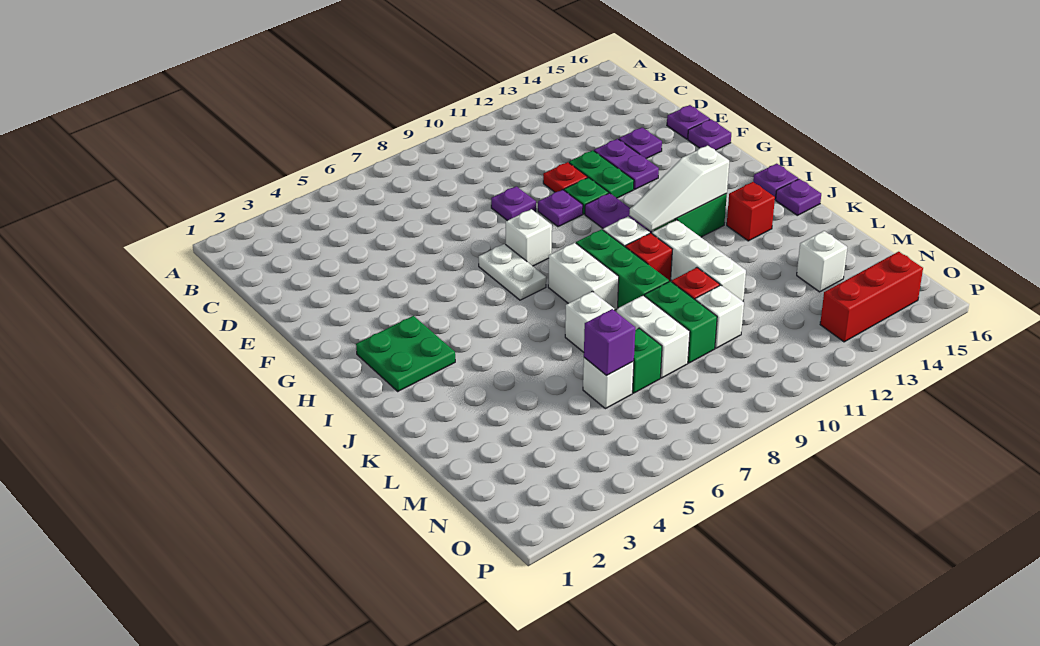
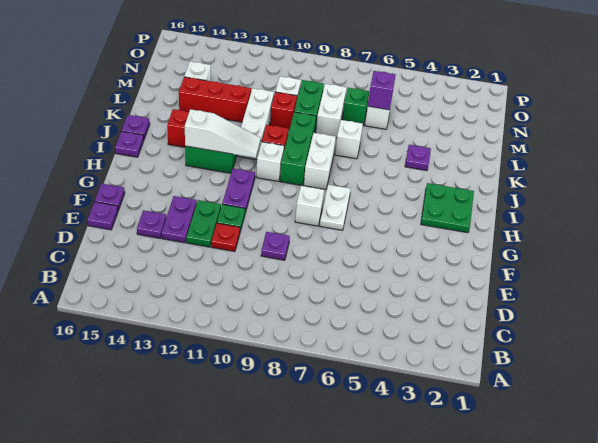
purple plate F10 level 1 -> purple plate K4 level 1
red brick O13:O15 level 1 -> red brick L12:L14 level 1

